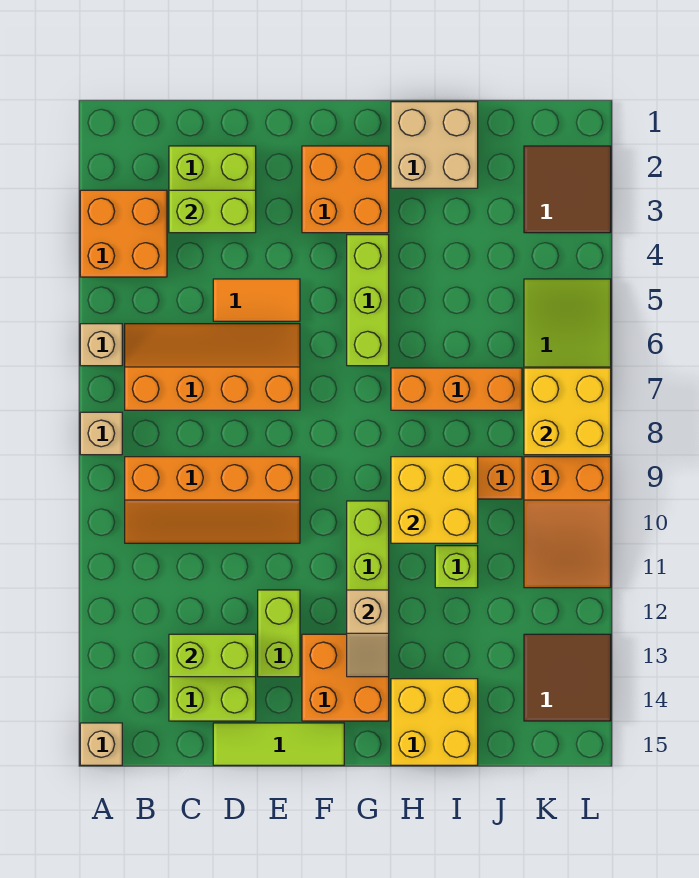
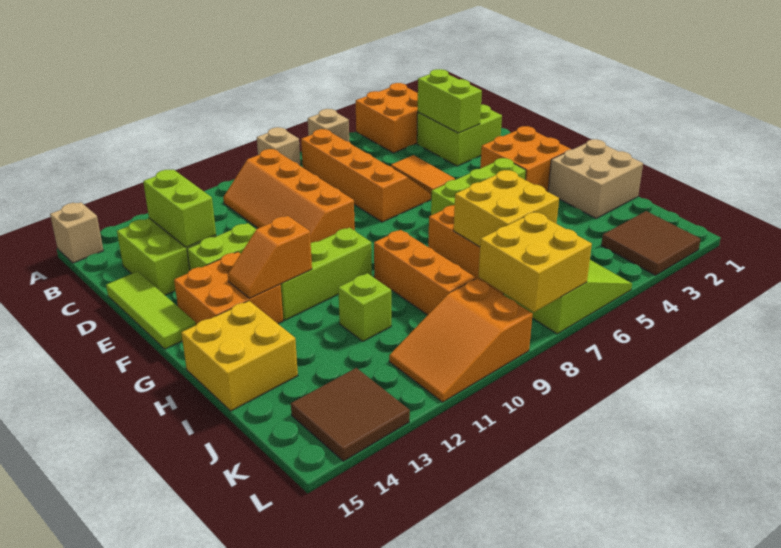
tan slope G12:G13 level 2 top 12 -> orange slope G12:G13 level 2 top 12
yellow brick H9:I10 level 2 -> yellow brick I6:J7 level 2

